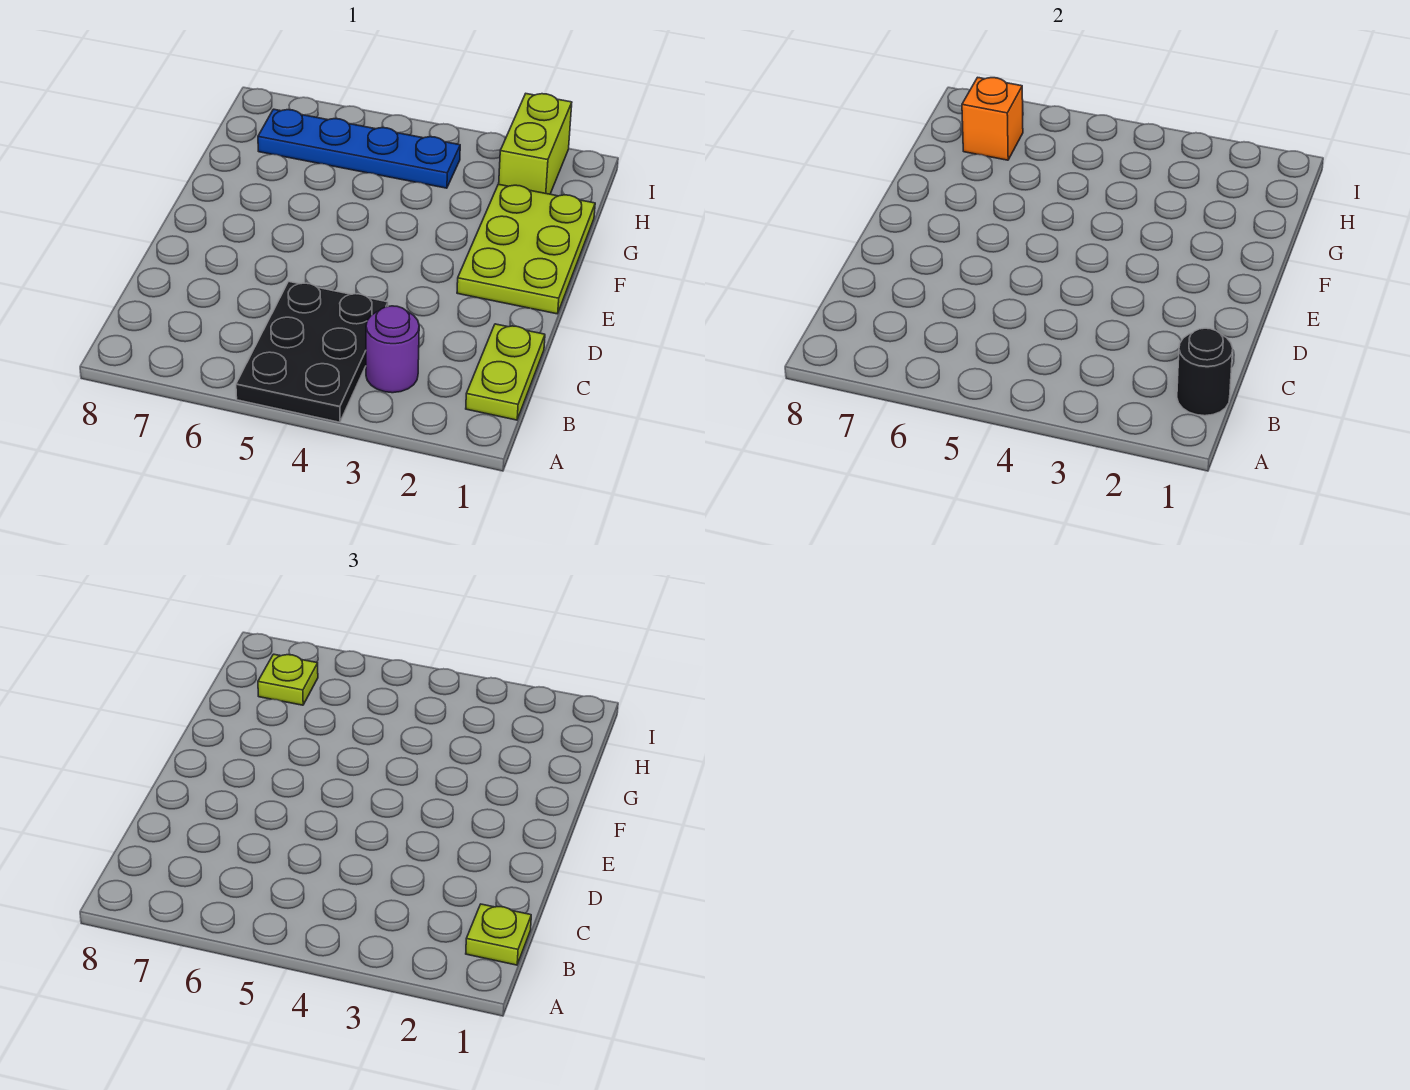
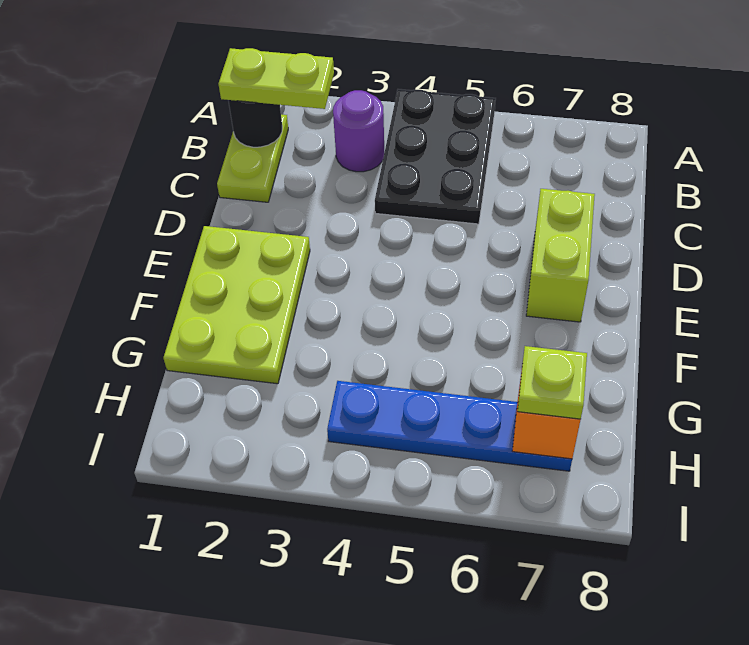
lime plate B1 level 3 -> lime plate B1:B2 level 3
lime brick H2:I2 level 1 -> lime brick D7:E7 level 1

